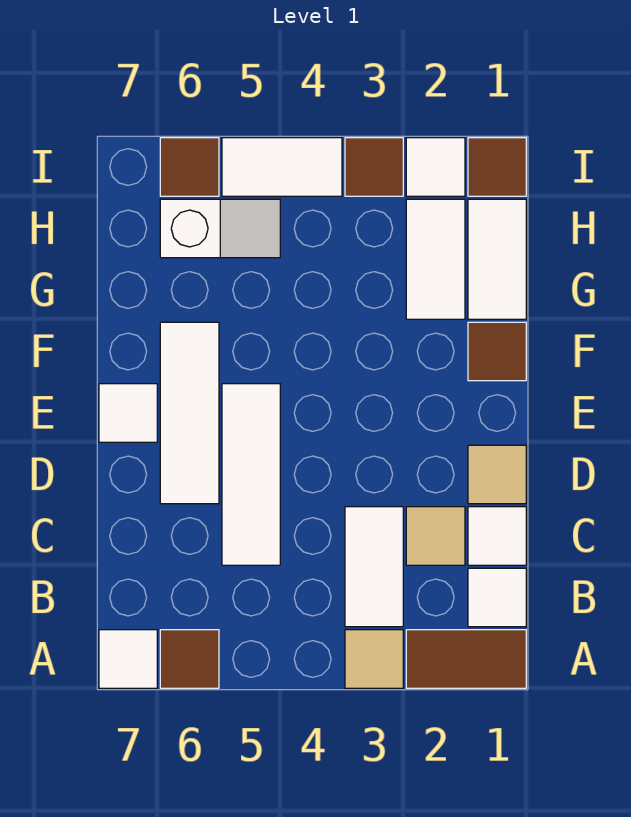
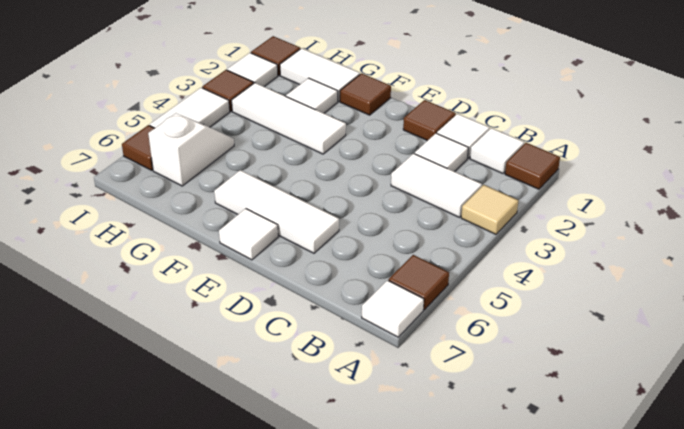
brown tile A1:A2 level 1 -> brown tile A1 level 1
tan tile C2 level 1 -> white tile C2 level 1
white tile C5:E5 level 1 -> white tile F3:H3 level 1
tan tile D1 level 1 -> brown tile D1 level 1
white tile G2:H2 level 1 -> white tile G2 level 1

